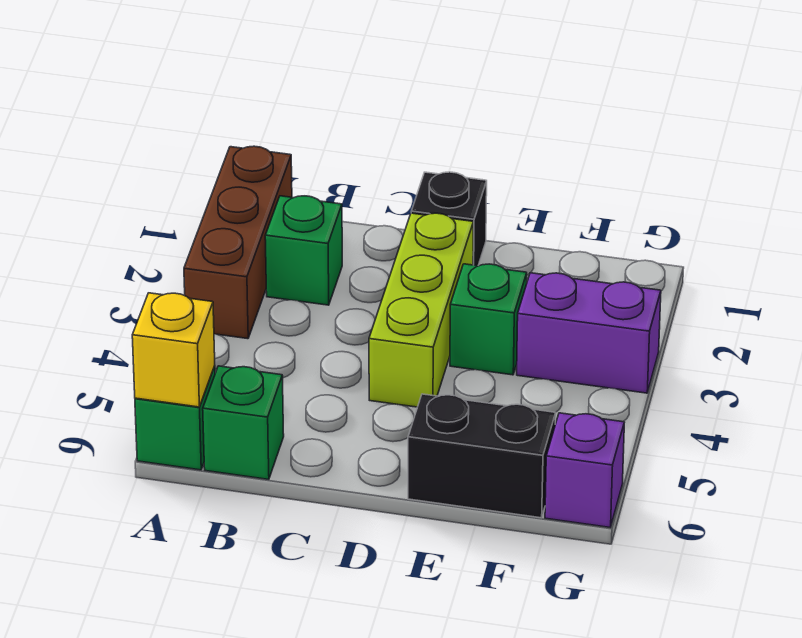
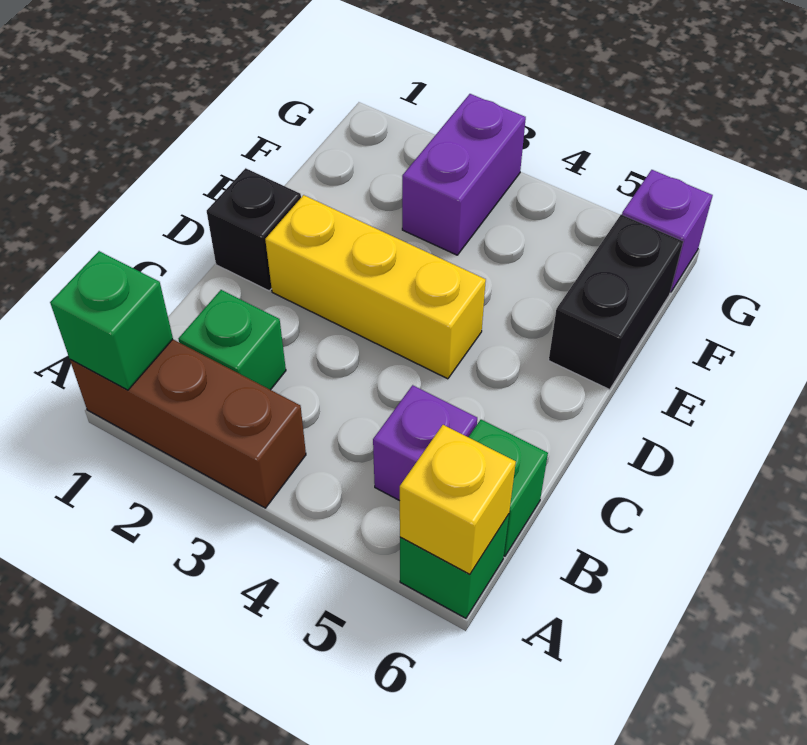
none -> purple brick B5 level 1
lime brick D2:D4 level 1 -> yellow brick D2:D4 level 1
green brick E3 level 1 -> green brick A1 level 2

